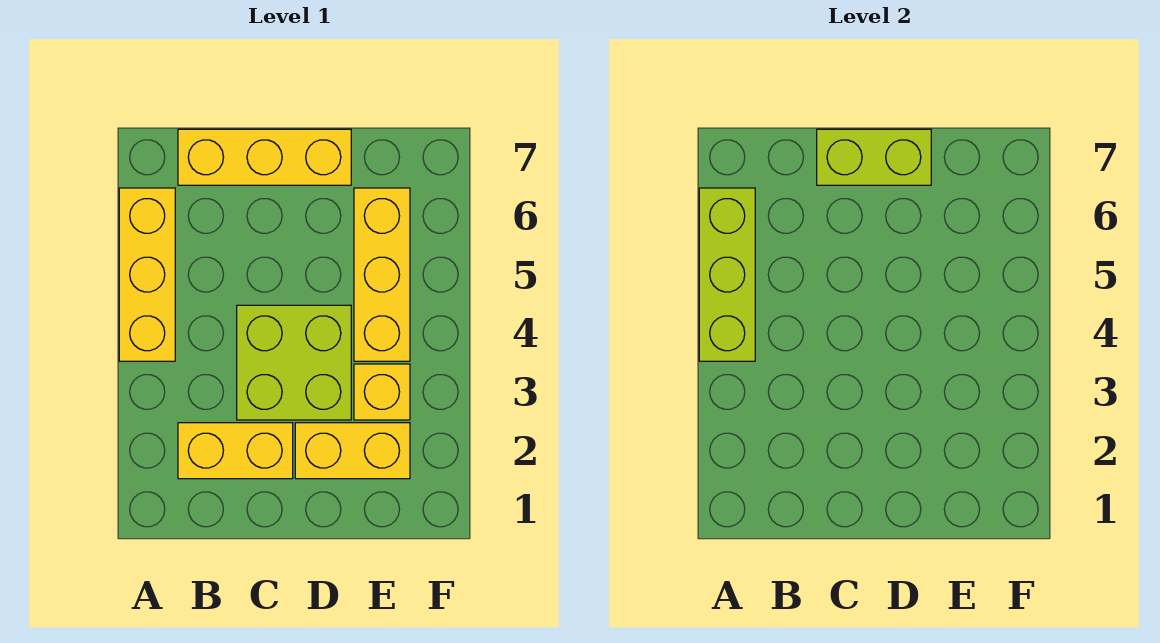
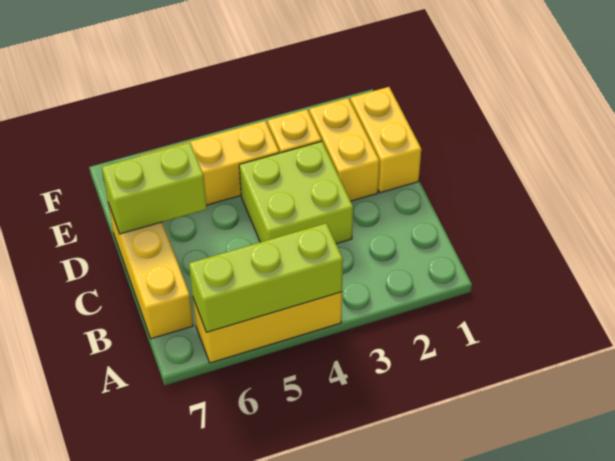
yellow brick B2:C2 level 1 -> yellow brick D1:E1 level 1
lime brick C7:D7 level 2 -> lime brick D6:D7 level 2

